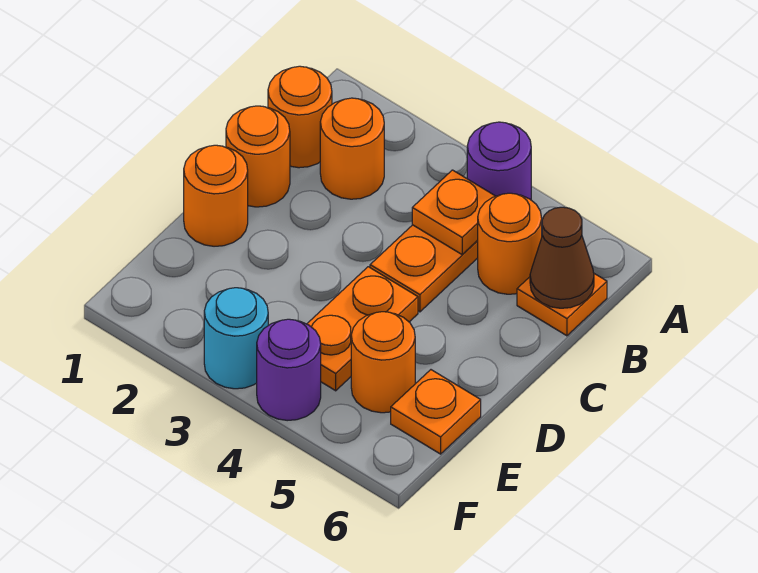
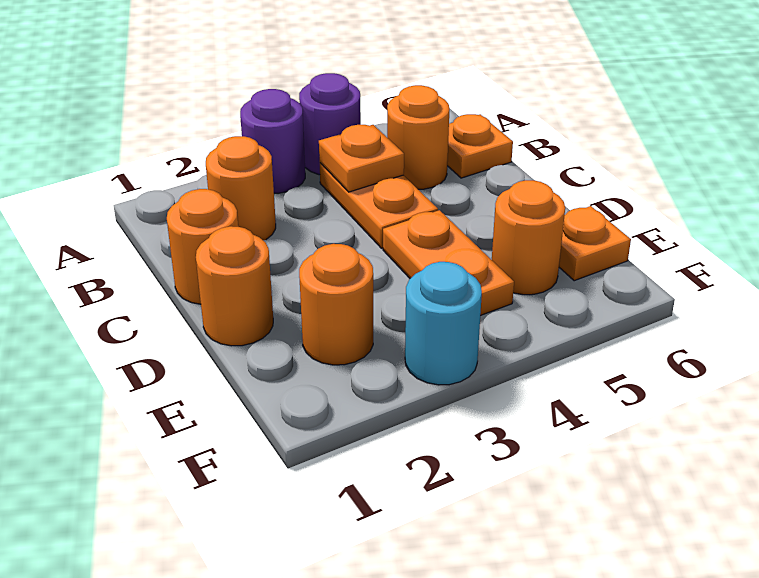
orange round brick B1 level 1 -> orange round brick E2 level 1
brown cone B6 level 2 -> none
purple round brick F4 level 1 -> purple round brick A3 level 1

